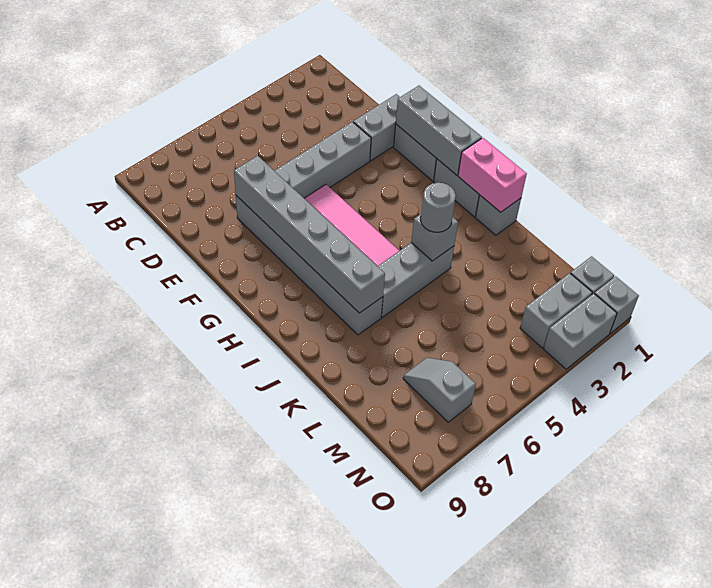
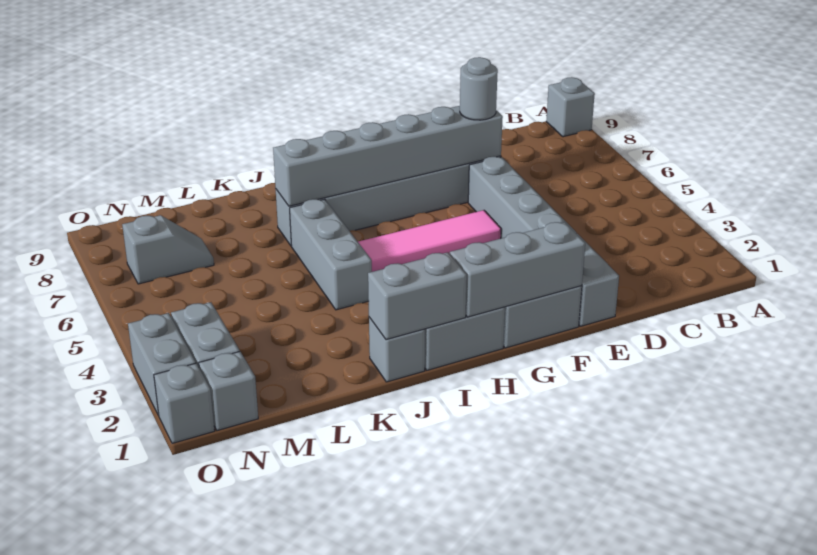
pink brick I1:J1 level 2 -> grey brick I1:J1 level 2
grey brick J4 level 2 -> grey brick A9 level 1
grey round brick J4 level 3 -> grey round brick E7 level 3

